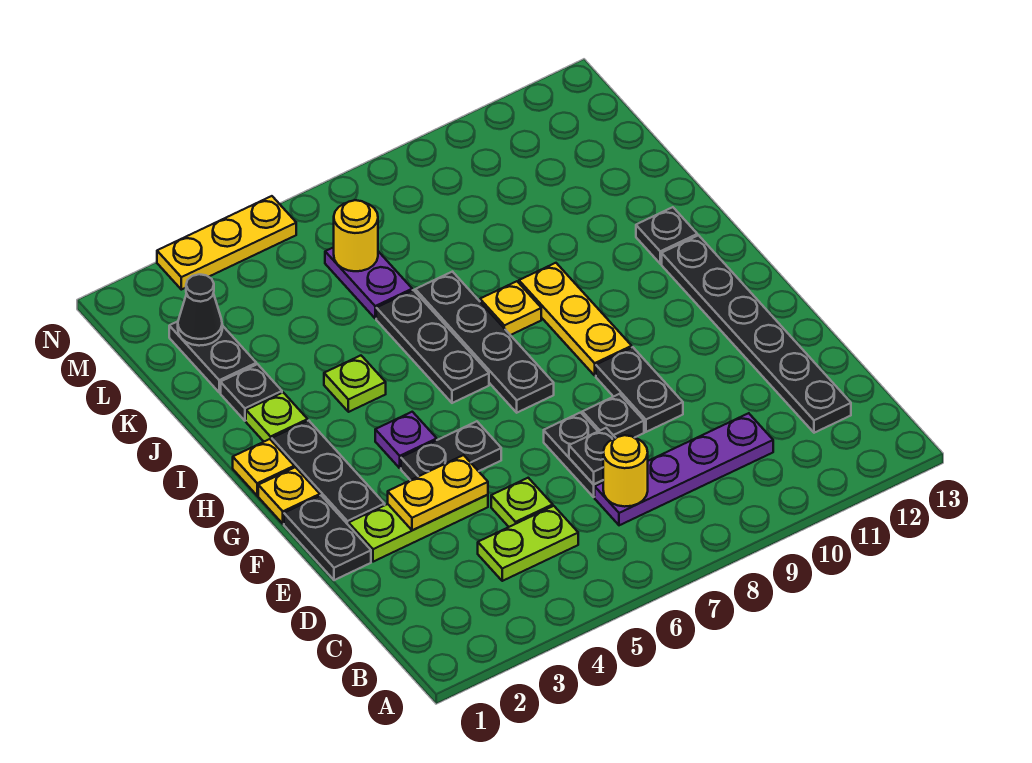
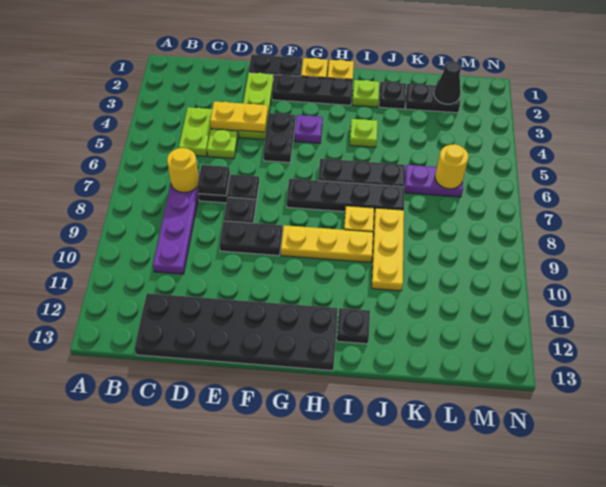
black plate C12:H12 level 1 -> black plate C12:H13 level 1
yellow plate E3:E4 level 2 -> yellow plate D4:E4 level 2
yellow plate N3:N5 level 1 -> yellow plate J8:J10 level 1

